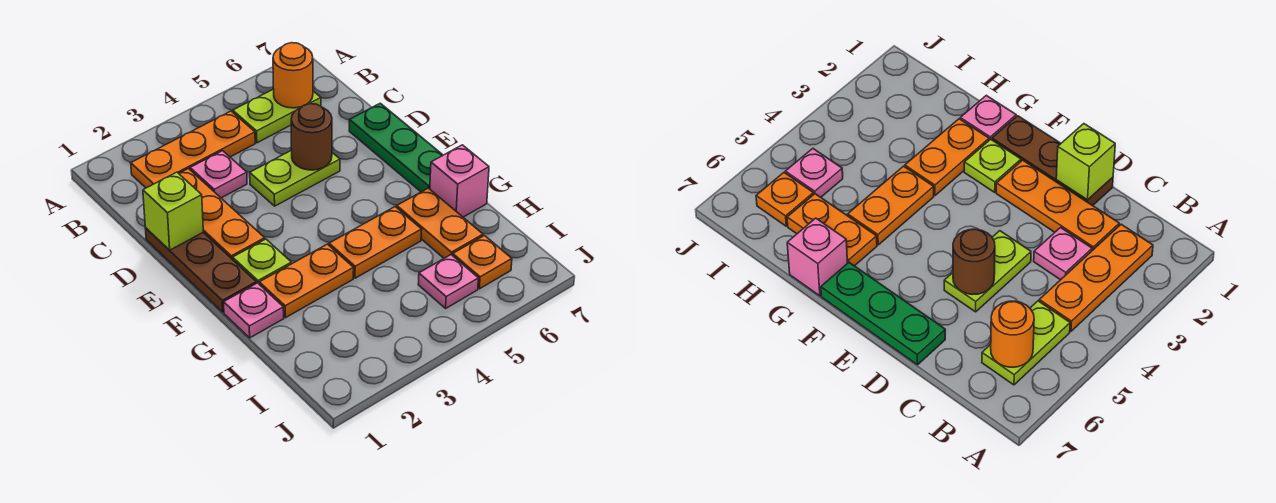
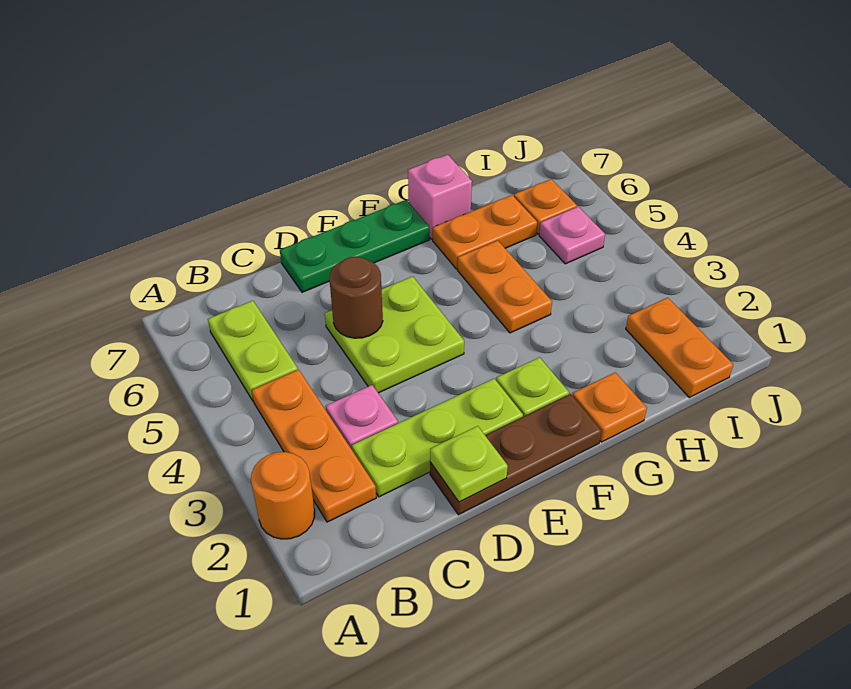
orange round brick B6 level 2 -> orange round brick A2 level 1
orange plate C2:E2 level 1 -> lime plate C2:E2 level 1
lime brick D1 level 2 -> lime plate D1 level 2
lime plate D4:D5 level 1 -> lime plate D4:E5 level 1
pink plate G1 level 1 -> orange plate G1 level 1
orange plate G2:G3 level 1 -> orange plate I1:I2 level 1

